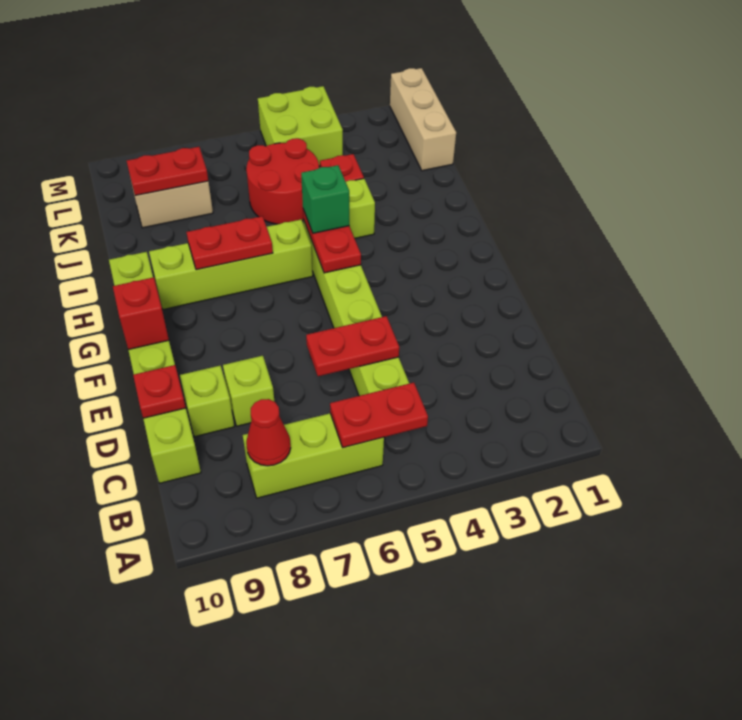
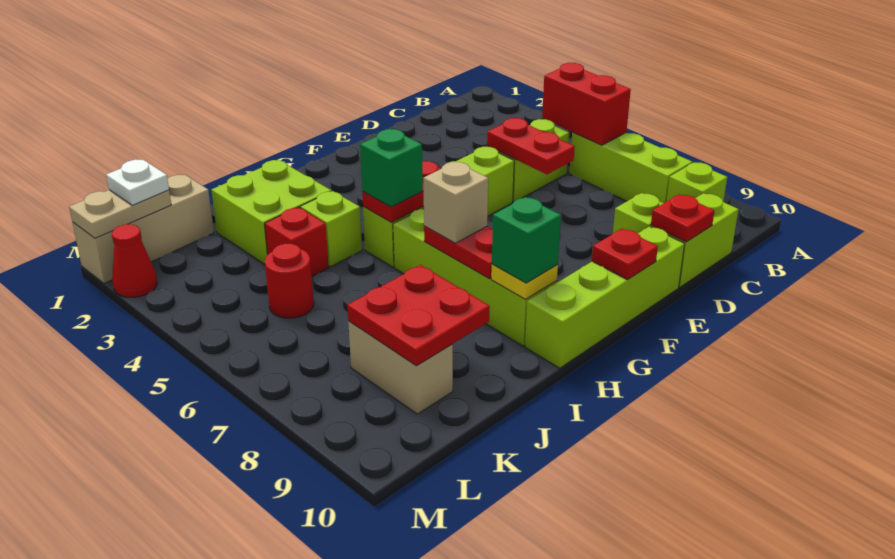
red plate B5:B6 level 2 -> red brick B5:B6 level 2
red cone B8 level 2 -> red cone M2 level 1
lime brick D8 level 1 -> lime brick B9 level 1
red brick F10 level 2 -> red plate F10 level 2
none -> tan brick H7 level 3
none -> yellow plate H9 level 2
none -> green brick H9 level 3
red round brick J5:K6 level 1 -> red round brick K5 level 1
red plate K8:K9 level 2 -> red plate J8:K9 level 2
none -> tan plate L1:M1 level 2
none -> white plate L1 level 3
lime brick L4:M5 level 1 -> lime brick I2:J3 level 1

